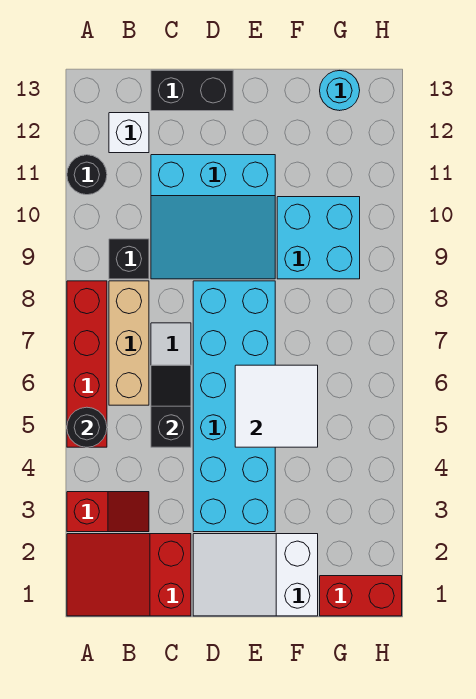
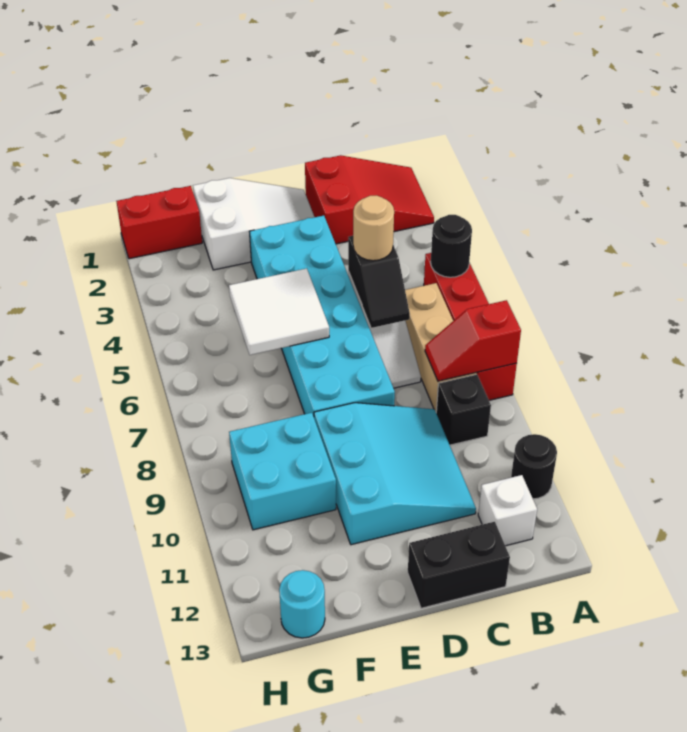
red slope A3:B3 level 1 top A -> red slope A8:B8 level 2 top A
none -> tan round brick C5 level 3
cyan slope C9:E11 level 1 top 11 -> cyan slope C9:E11 level 1 top E

